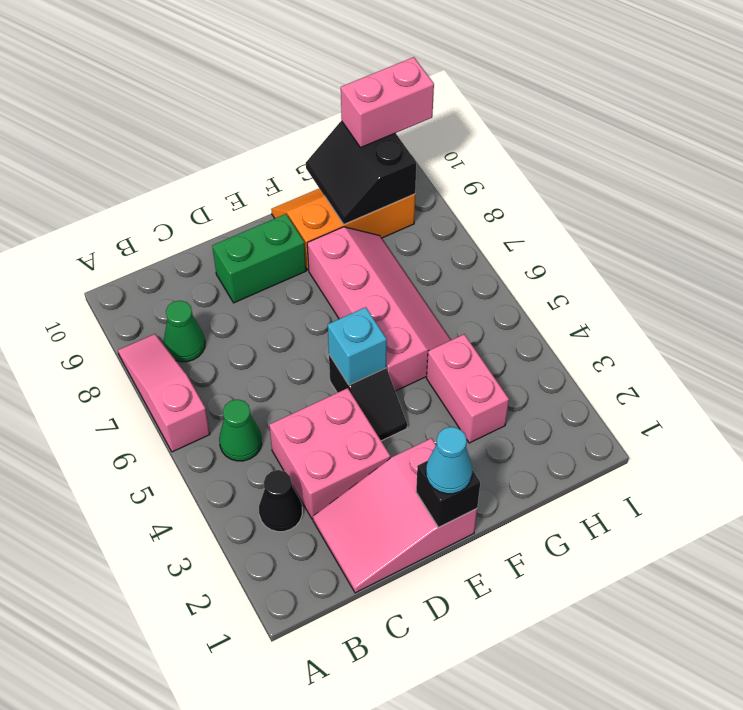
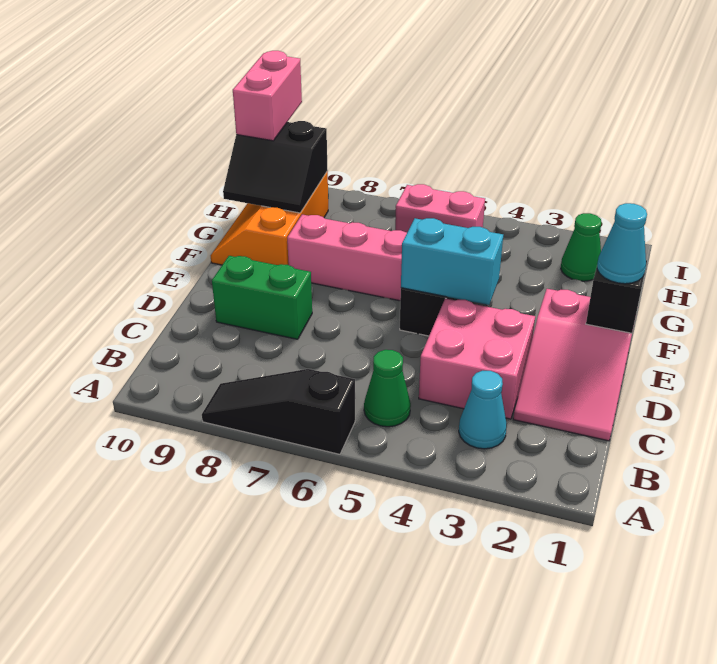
pink slope A6:A8 level 1 top 6 -> black slope A6:A8 level 1 top 6
black cone B3 level 1 -> cyan cone B3 level 1
green cone B8 level 1 -> green cone H2 level 1
green brick D9:E9 level 1 -> green brick D8:D9 level 1
cyan brick E5 level 2 -> cyan brick E4:E5 level 2
pink brick G3:G4 level 1 -> pink brick H5:H6 level 1

